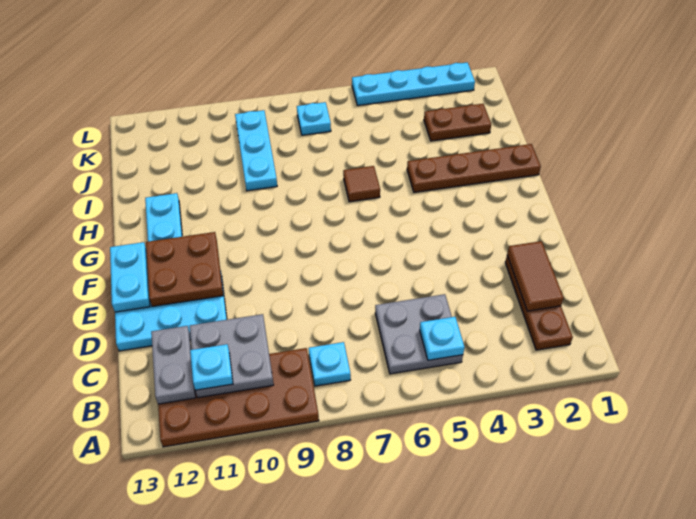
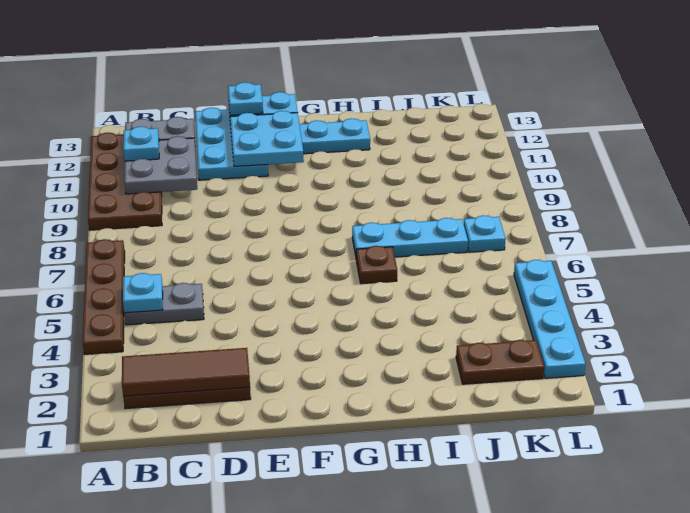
grey plate B5:C6 level 1 -> grey plate B5:C5 level 1
cyan plate B8 level 1 -> cyan plate E13 level 3
brown tile C2:D2 level 2 -> brown tile B2:D2 level 2
brown plate E11:F12 level 2 -> cyan plate E11:F12 level 2
brown plate H1:H4 level 1 -> brown plate A4:A7 level 1
brown tile H6 level 1 -> brown plate H6 level 1
cyan plate I9:K9 level 1 -> cyan plate H7:J7 level 1
brown plate J2:J3 level 1 -> brown plate J2:K2 level 1

